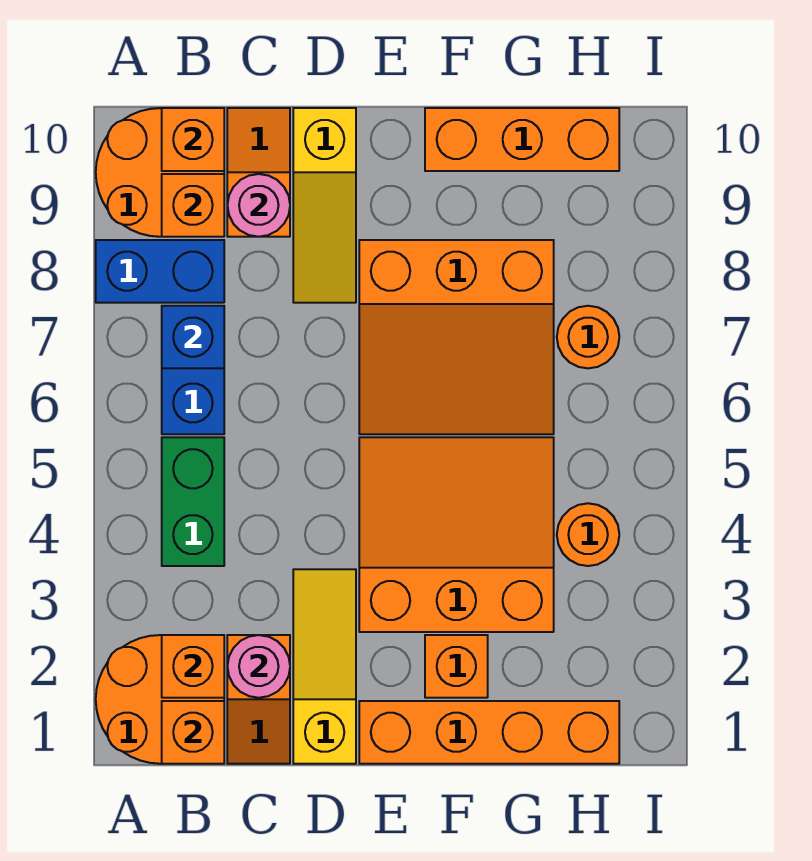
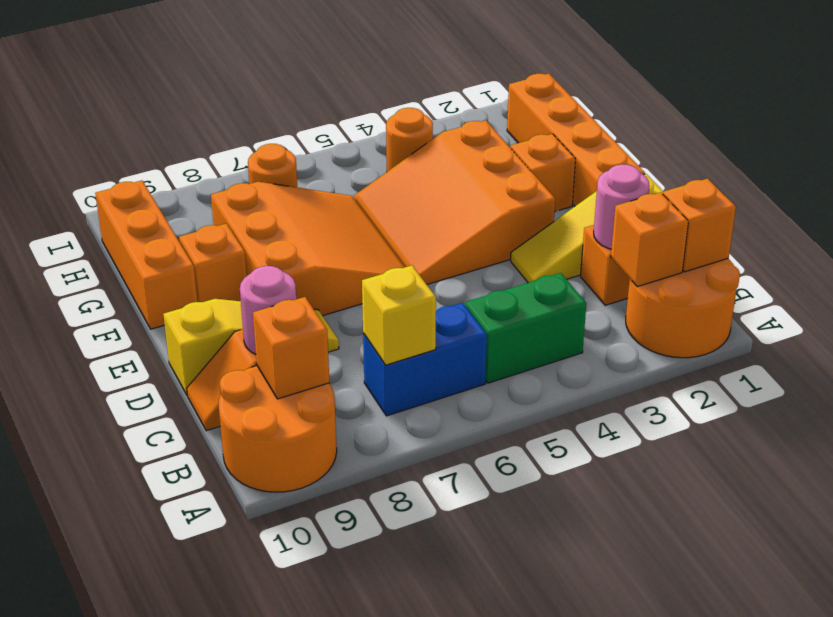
blue brick A8:B8 level 1 -> none
blue brick B7 level 2 -> yellow brick B7 level 2
orange brick B10 level 2 -> orange brick F9 level 1

